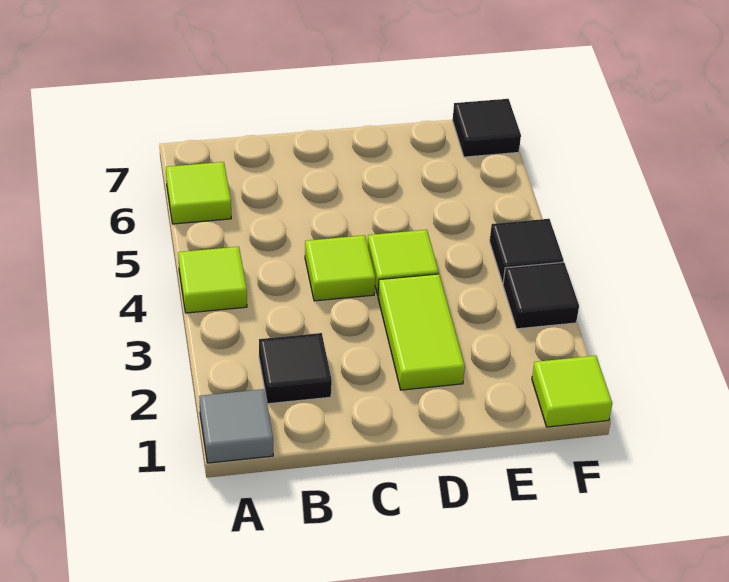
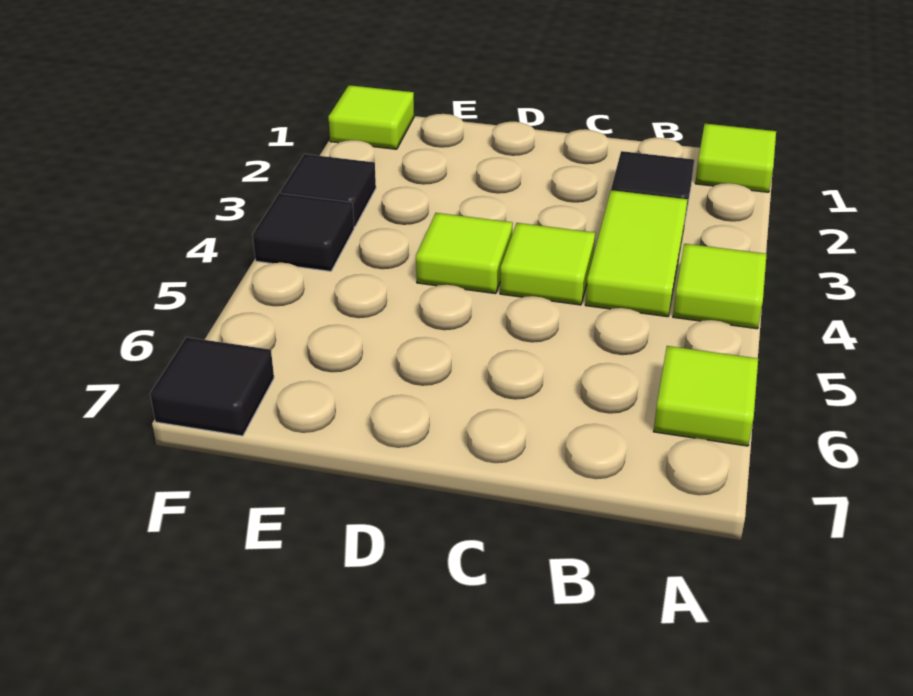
grey tile A1 level 1 -> lime tile A1 level 1
lime tile D2:D3 level 1 -> lime tile B3:B4 level 1

